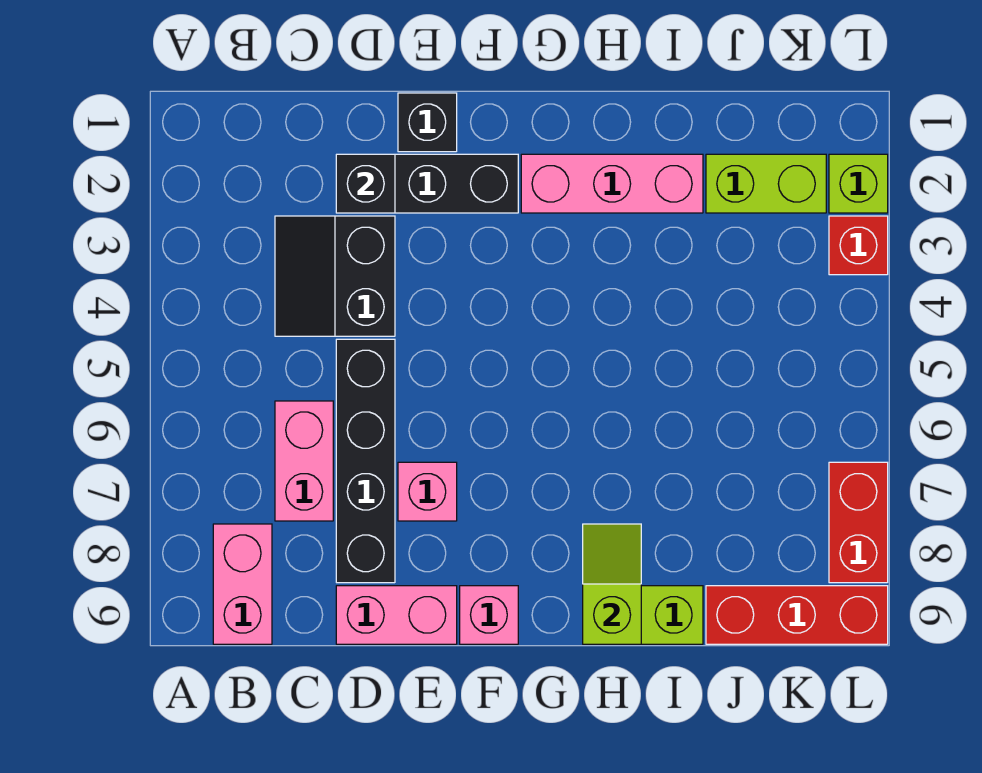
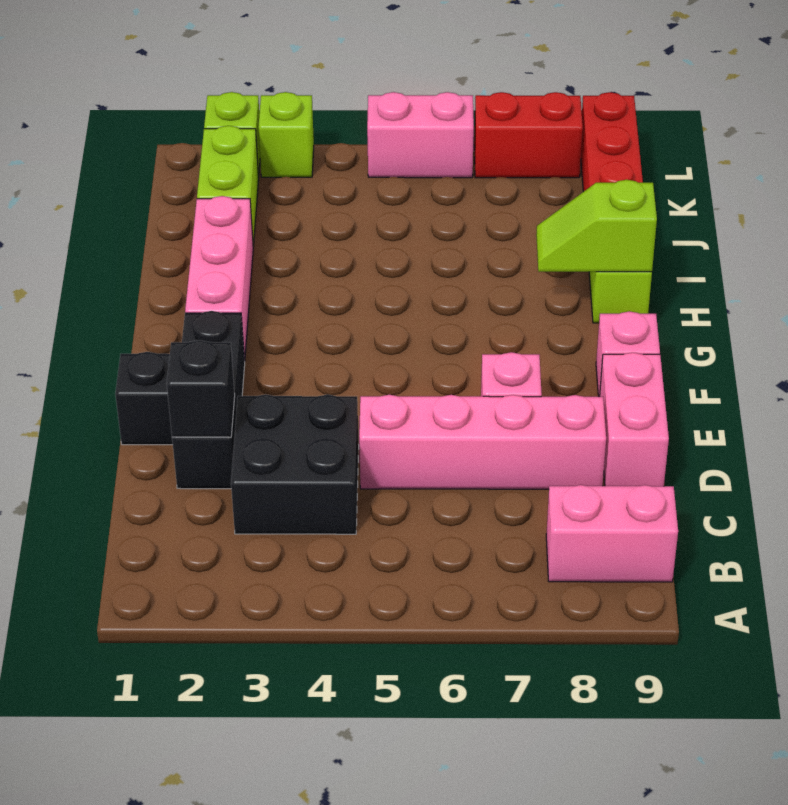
black slope C3:D4 level 1 top D -> black brick C3:D4 level 1
pink brick C6:C7 level 1 -> pink brick L5:L6 level 1
black brick D5:D8 level 1 -> pink brick D5:D8 level 1
red brick L3 level 1 -> lime brick L3 level 1

